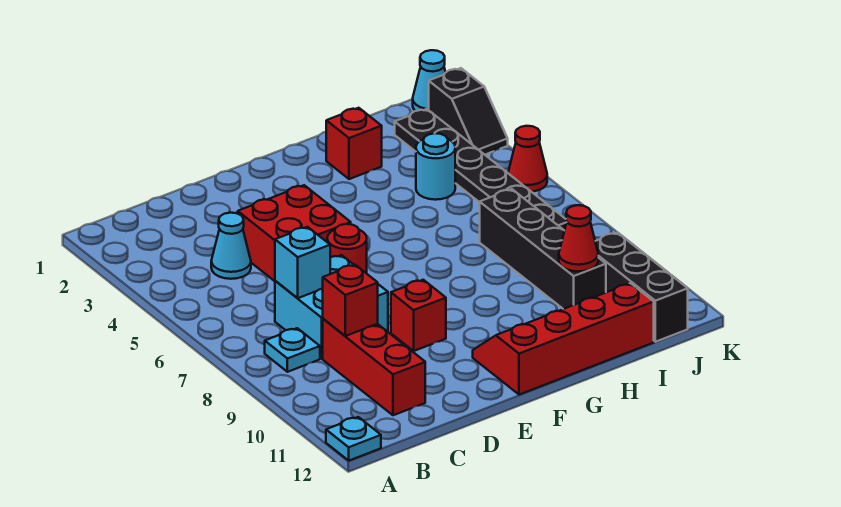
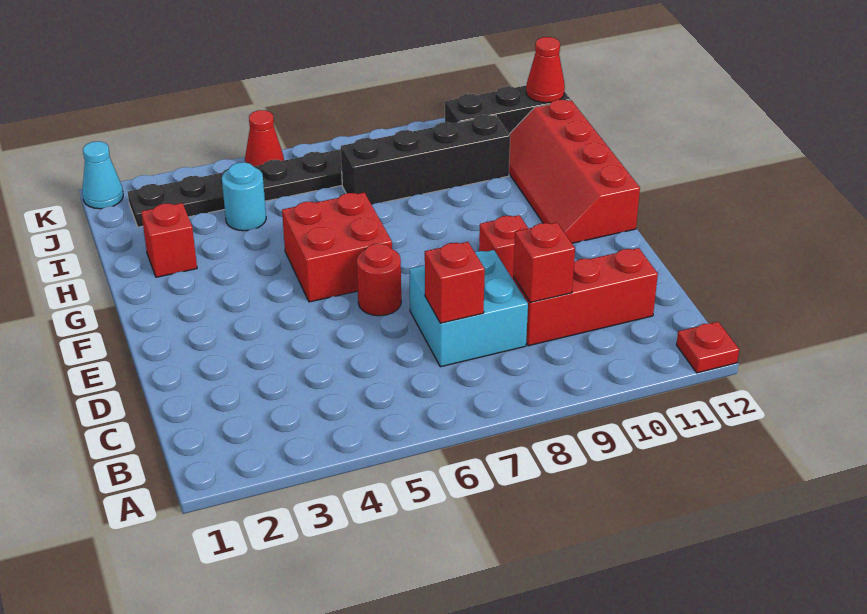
cyan plate A12 level 1 -> red plate A12 level 1
cyan plate B8 level 1 -> none
cyan cone C4 level 1 -> none
cyan brick C7 level 2 -> red brick C7 level 2
red brick D4:E5 level 1 -> red brick F5:G6 level 1
red cone I10 level 2 -> red cone J12 level 2
black slope K2:K3 level 1 top 2 -> none

